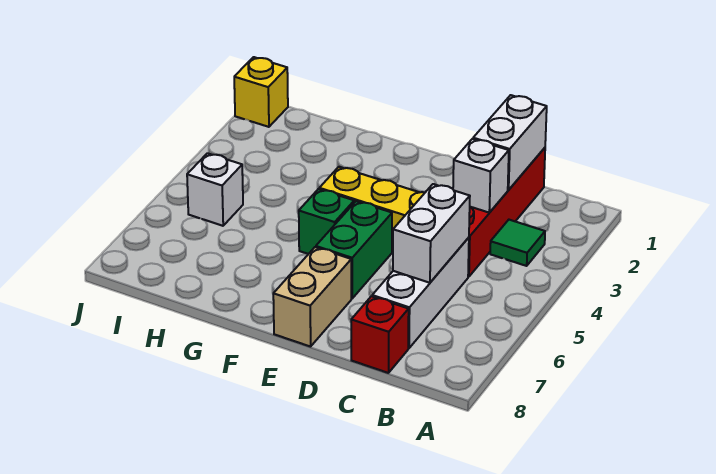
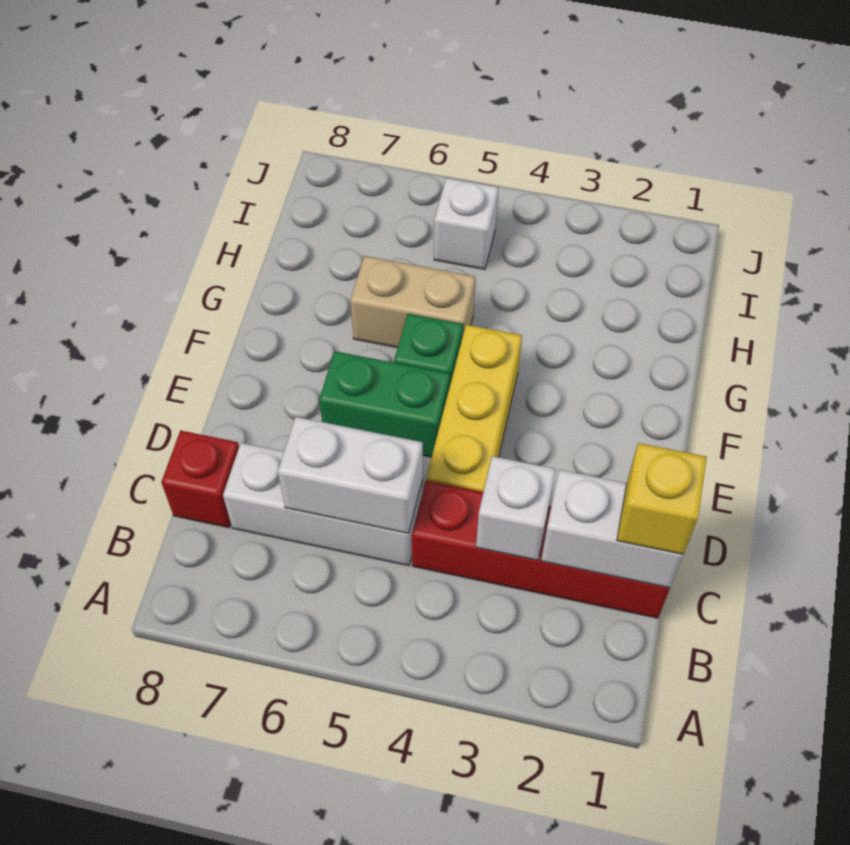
green tile B3 level 1 -> none
tan brick E7:E8 level 1 -> tan brick G5:G6 level 1
yellow brick J1 level 1 -> yellow brick C1 level 3

